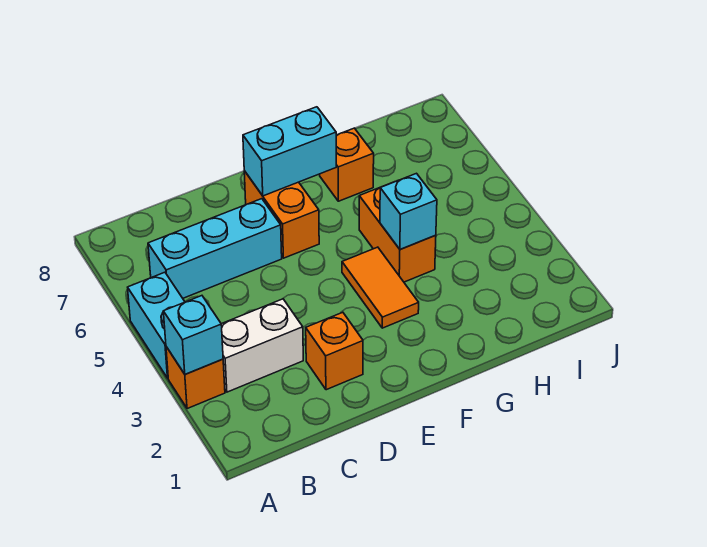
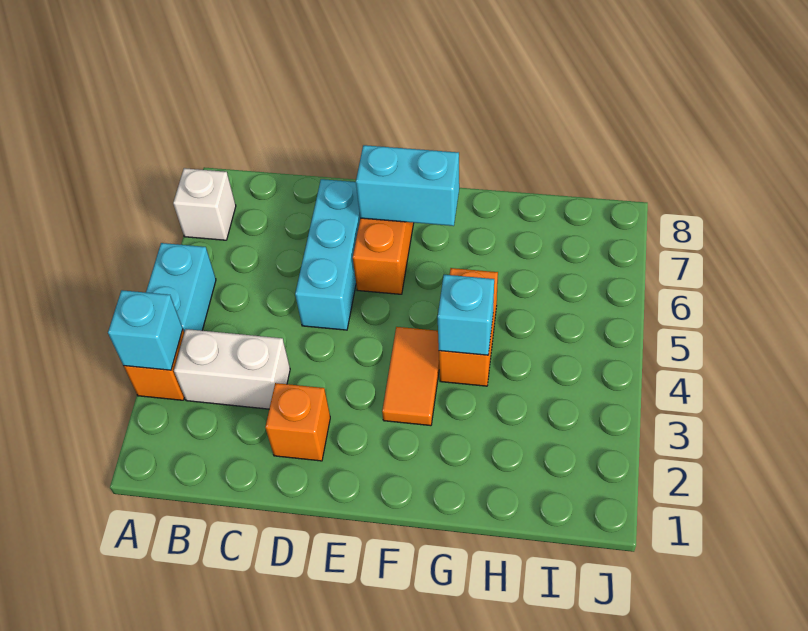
none -> white brick A7 level 1
cyan brick B6:D6 level 1 -> cyan brick D5:D7 level 1
orange brick G7 level 1 -> none

